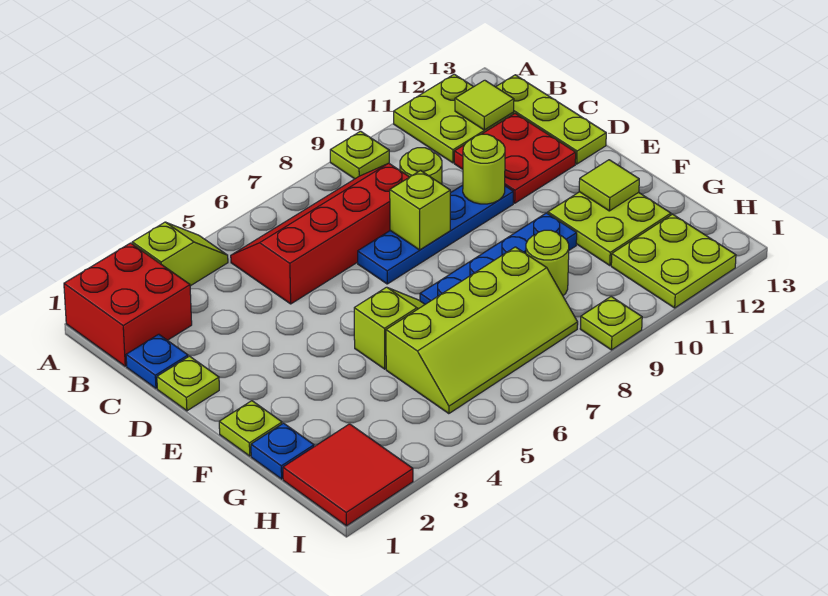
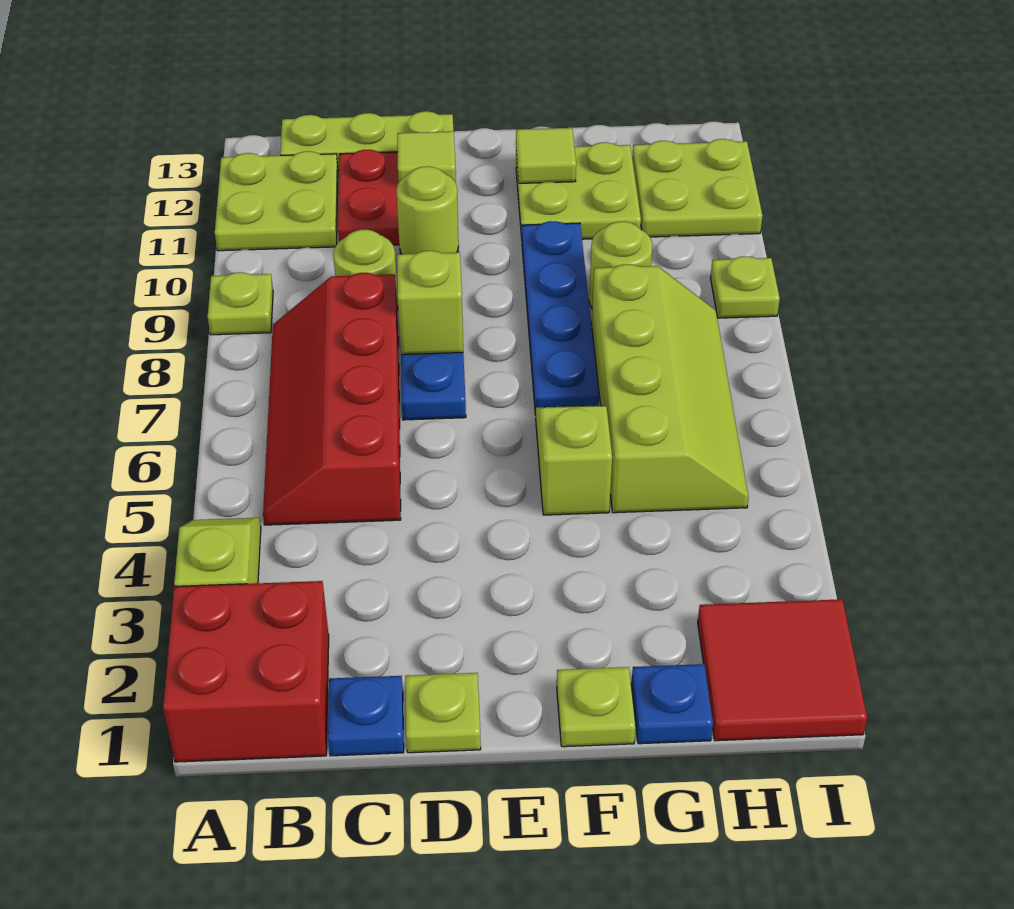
lime tile B12 level 2 -> lime tile D12 level 2

